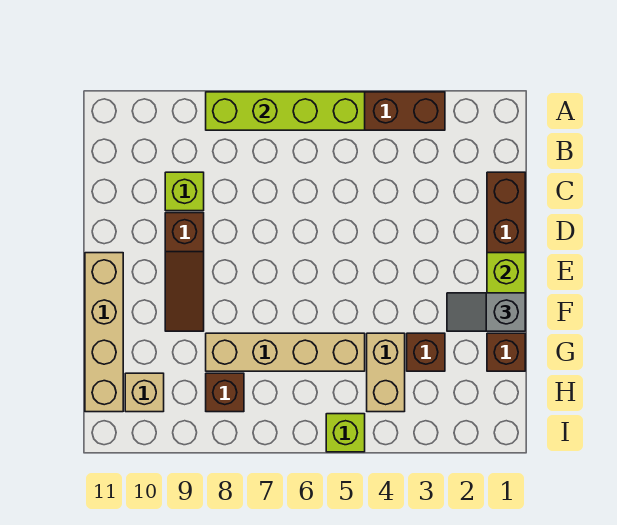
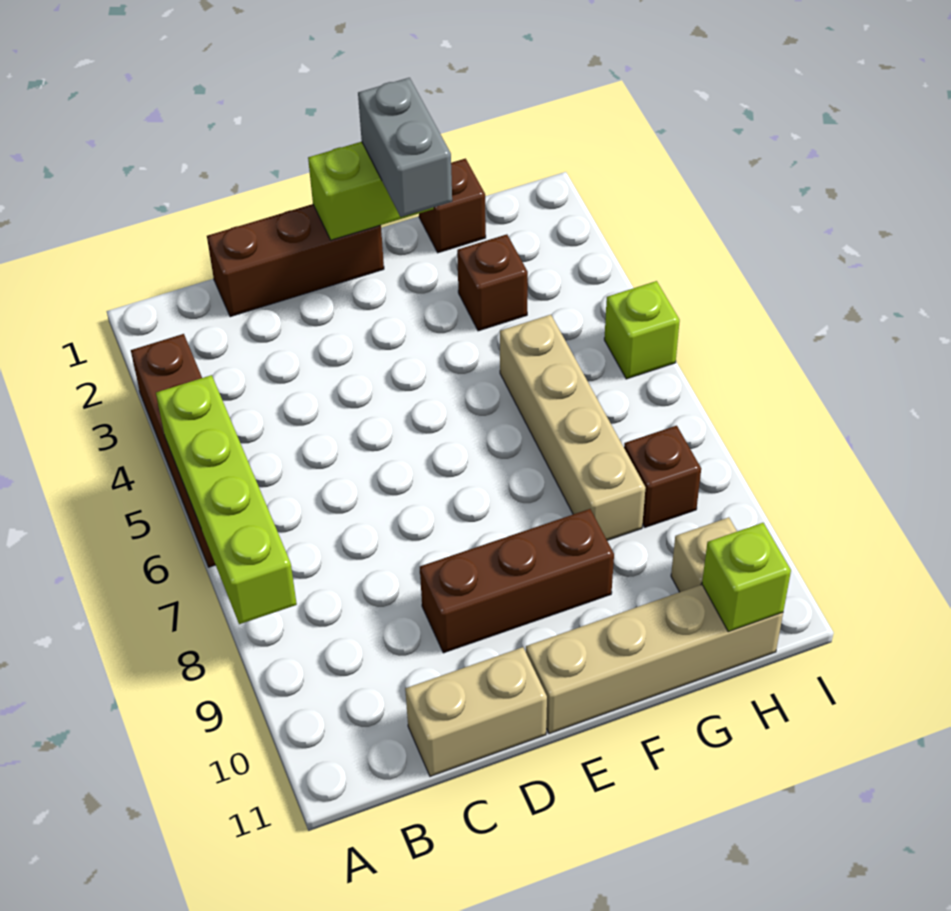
lime brick C9 level 1 -> lime brick H11 level 2
brown slope D9:F9 level 1 top D -> brown brick D9:F9 level 1
grey slope F1:F2 level 3 top 1 -> grey brick F1:F2 level 3
tan brick G4:H4 level 1 -> tan brick C11:D11 level 1

